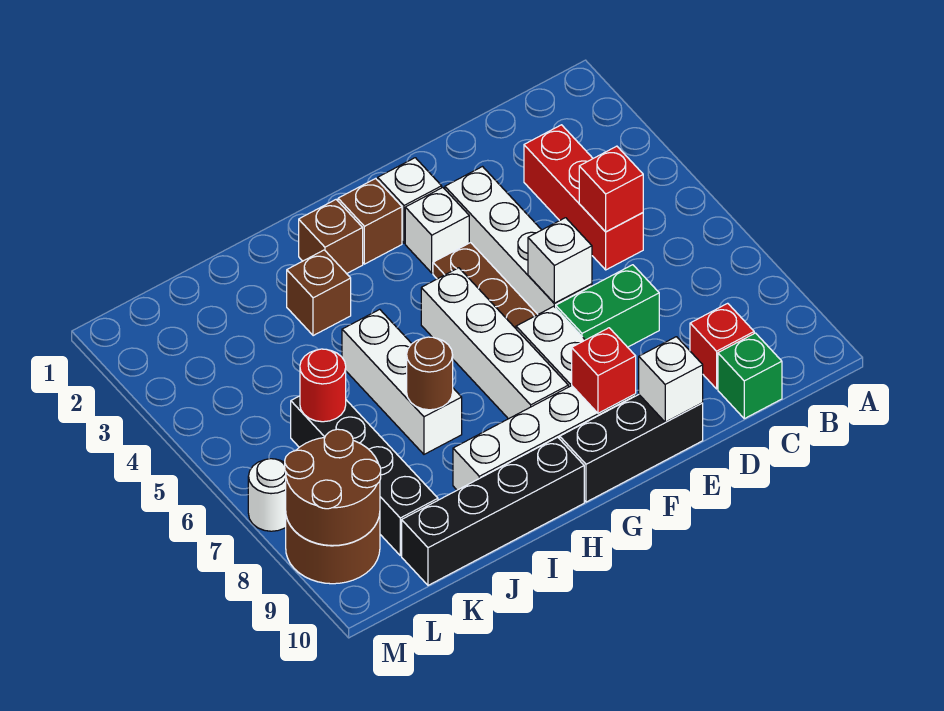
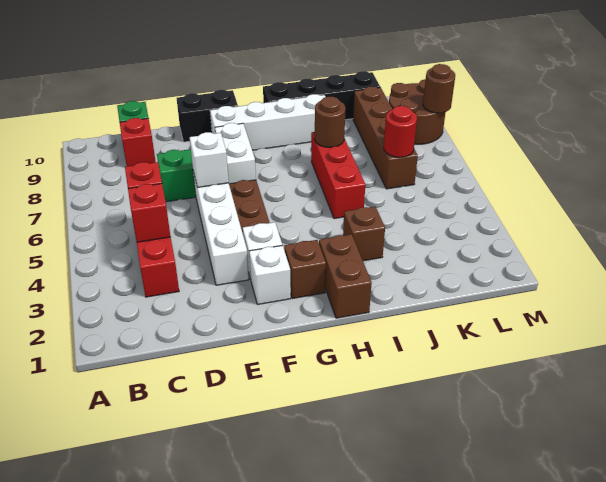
black brick E10:G10 level 1 -> black brick E10:F10 level 1
white brick E10 level 2 -> none
red brick F9 level 2 -> red brick C4 level 2
white brick G5:G8 level 1 -> none
brown brick H2 level 1 -> brown brick H1:H2 level 1
white brick I5:I7 level 1 -> red brick I5:I7 level 1
black brick K6:K9 level 1 -> brown brick K6:K9 level 1
brown round brick L8:M9 level 2 -> brown round brick M8 level 2
white round brick M7 level 1 -> none

